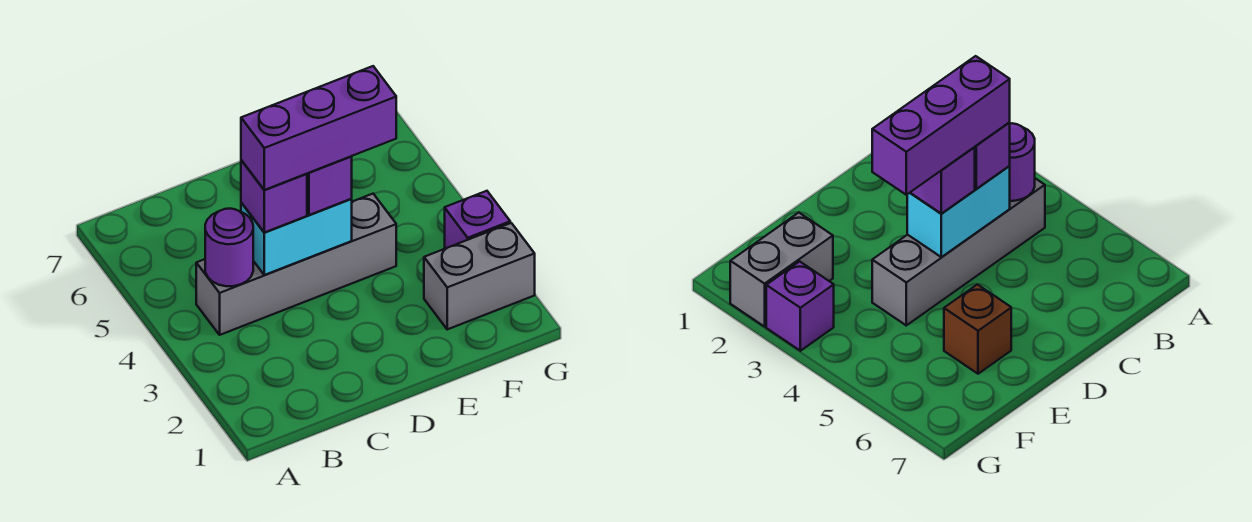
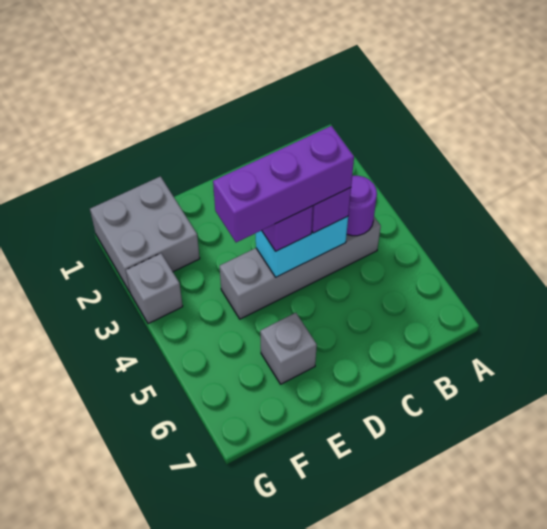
brown brick E6 level 1 -> grey brick E6 level 1
grey brick F2:G2 level 1 -> grey brick F1:G2 level 1
purple brick G3 level 1 -> grey brick G3 level 1

